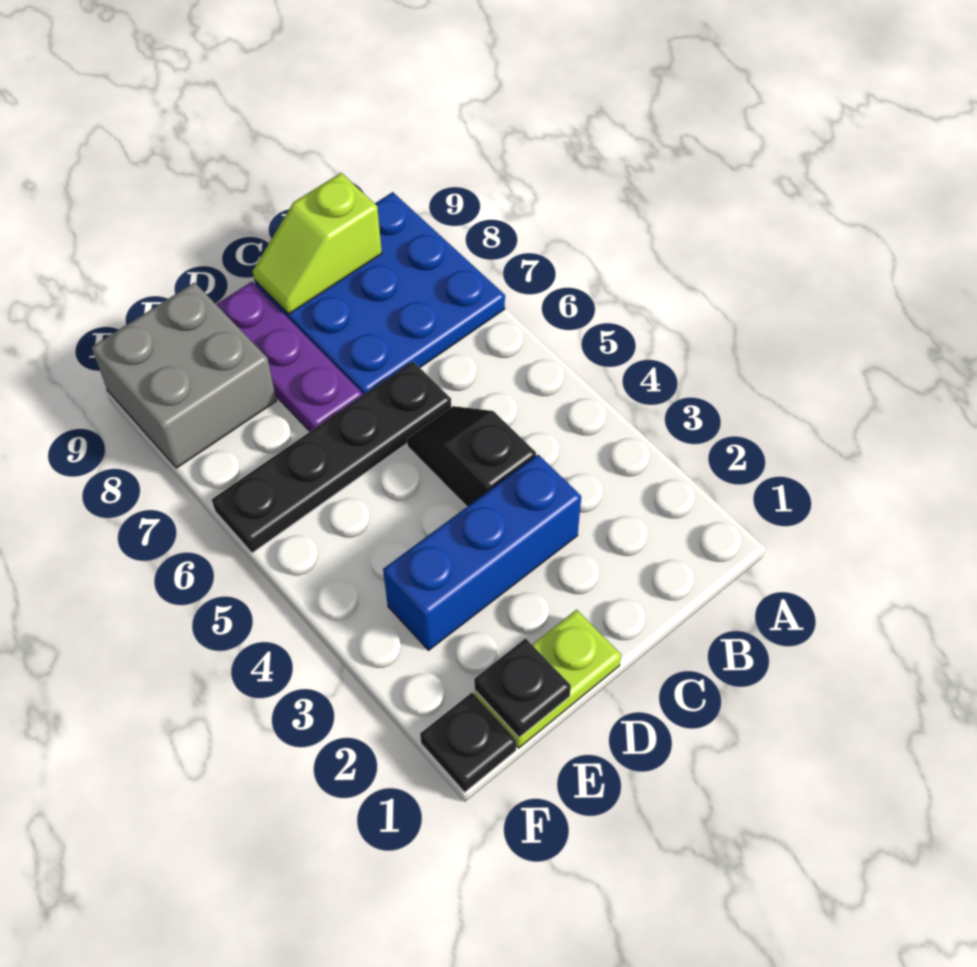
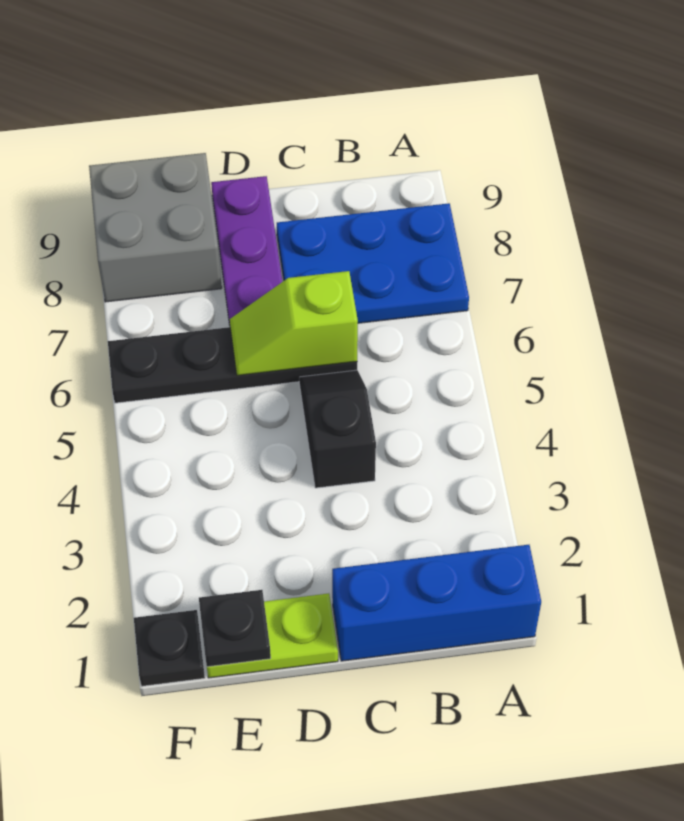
blue plate A7:C9 level 1 -> blue plate A7:C8 level 1
lime slope B9:C9 level 2 top B -> lime slope C6:D6 level 2 top C
blue brick C3:E3 level 1 -> blue brick A1:C1 level 1

